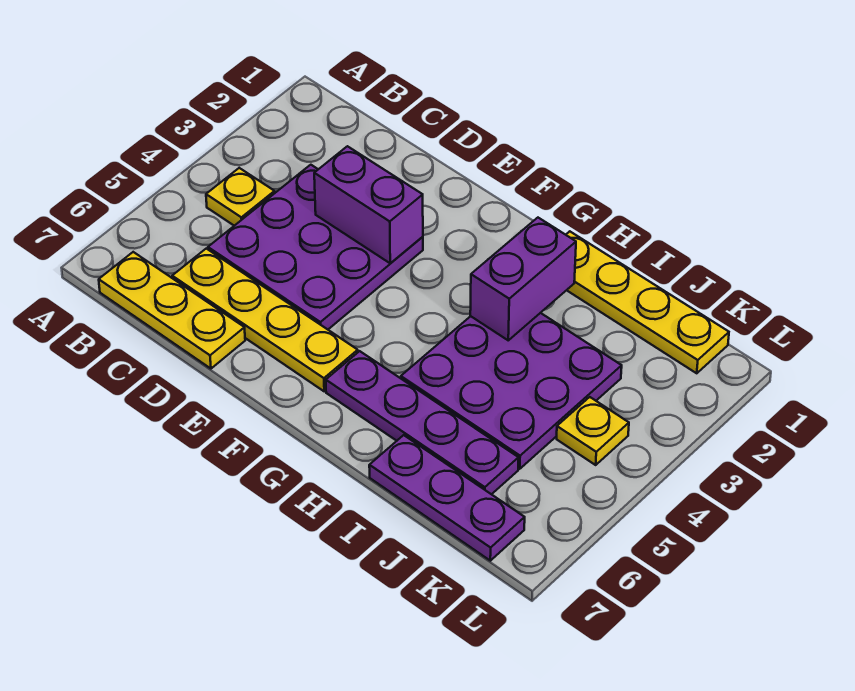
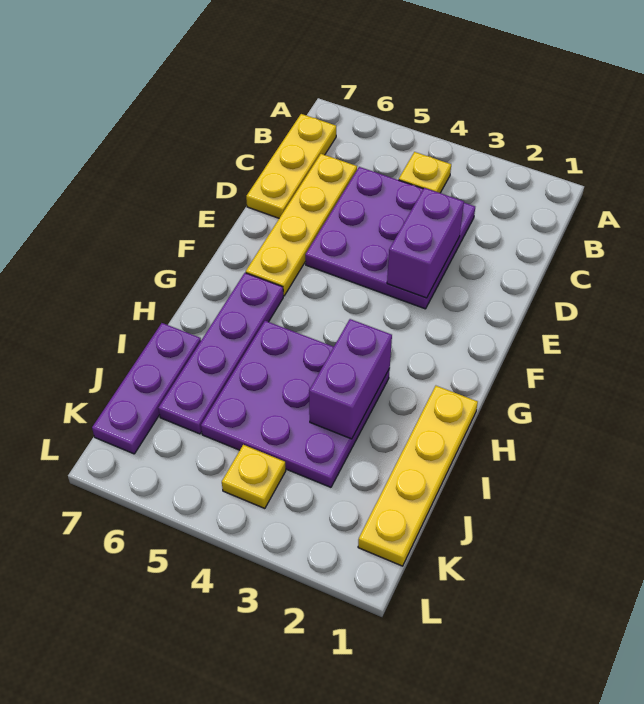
purple brick H2:H3 level 2 -> purple brick H3:I3 level 2

